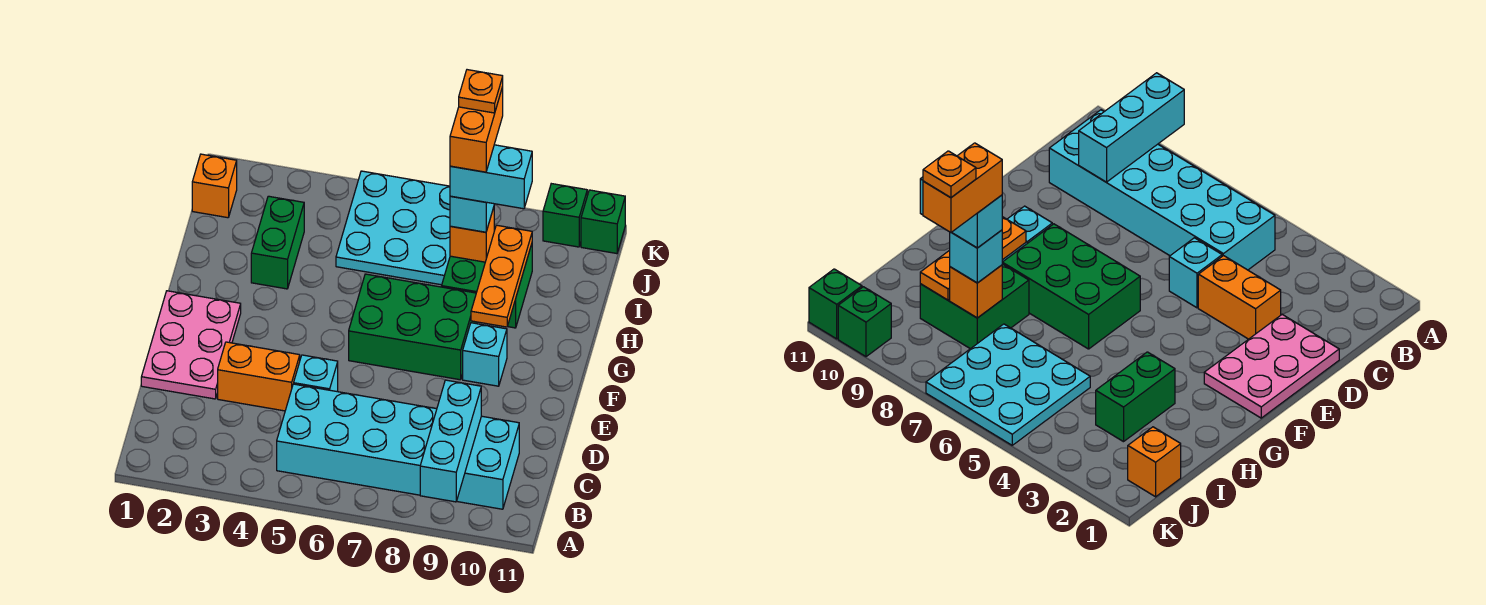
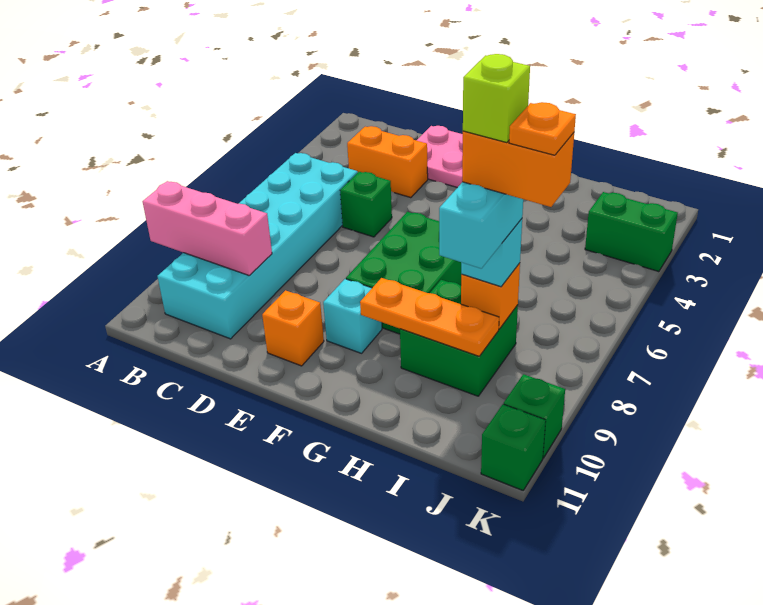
cyan brick A9:C9 level 2 -> pink brick A9:C9 level 2
orange brick D3:D4 level 1 -> orange brick C3:D3 level 1
cyan brick D5 level 1 -> green brick D5 level 1
green brick H3:I3 level 1 -> green brick J3:K3 level 1
cyan plate I5:K7 level 1 -> none
none -> lime brick I8 level 6
orange brick J1 level 1 -> orange brick E10 level 1

